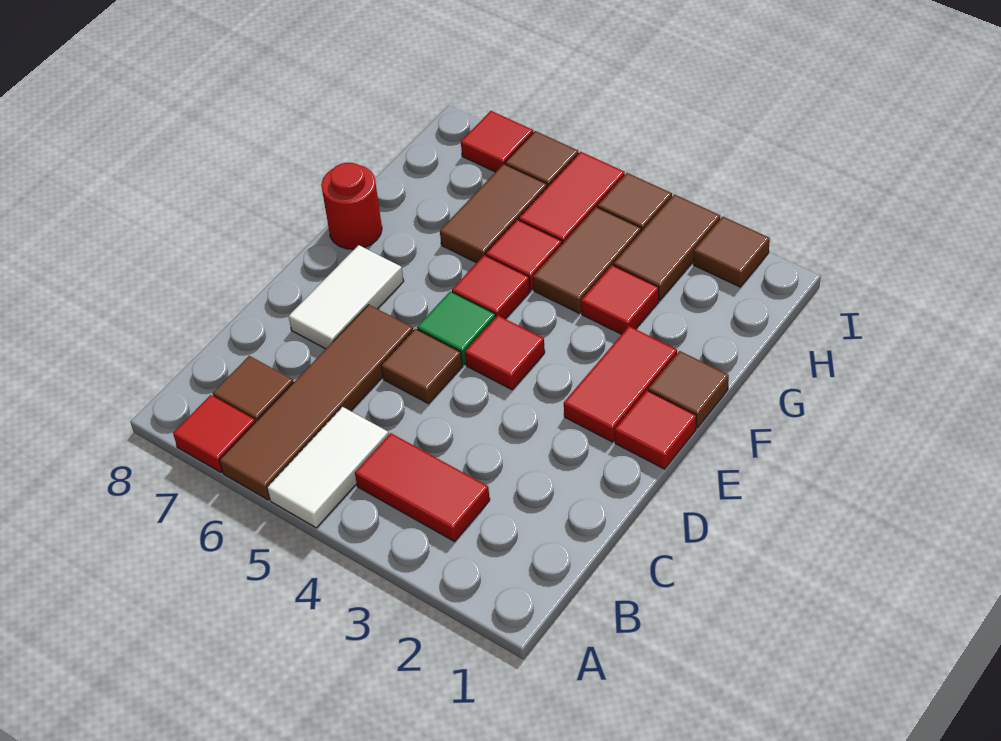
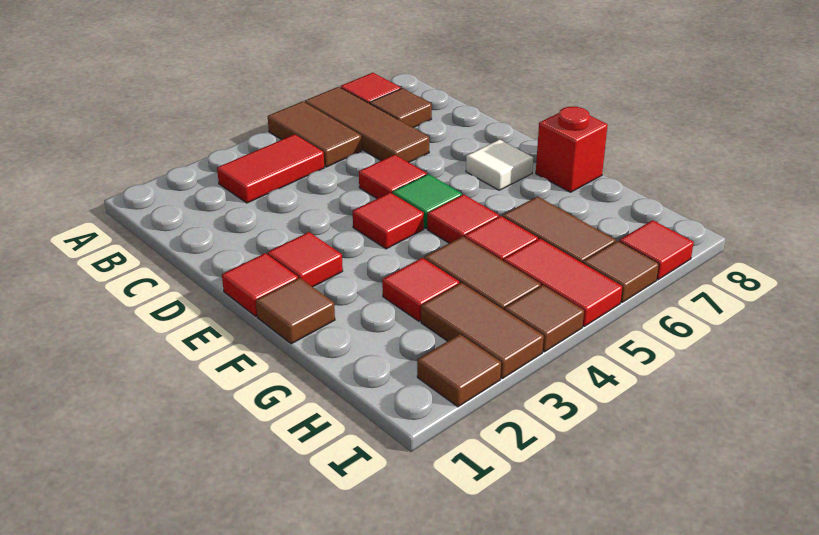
white tile A5:B5 level 1 -> brown tile A5:B5 level 1
brown tile A6:D6 level 1 -> brown tile A6:C6 level 1
brown tile D5 level 1 -> red tile D5 level 1
white tile D7:E7 level 1 -> white tile E7 level 1
red tile E2:F2 level 1 -> red tile E2 level 1
red round brick F8 level 1 -> red brick F8 level 1

